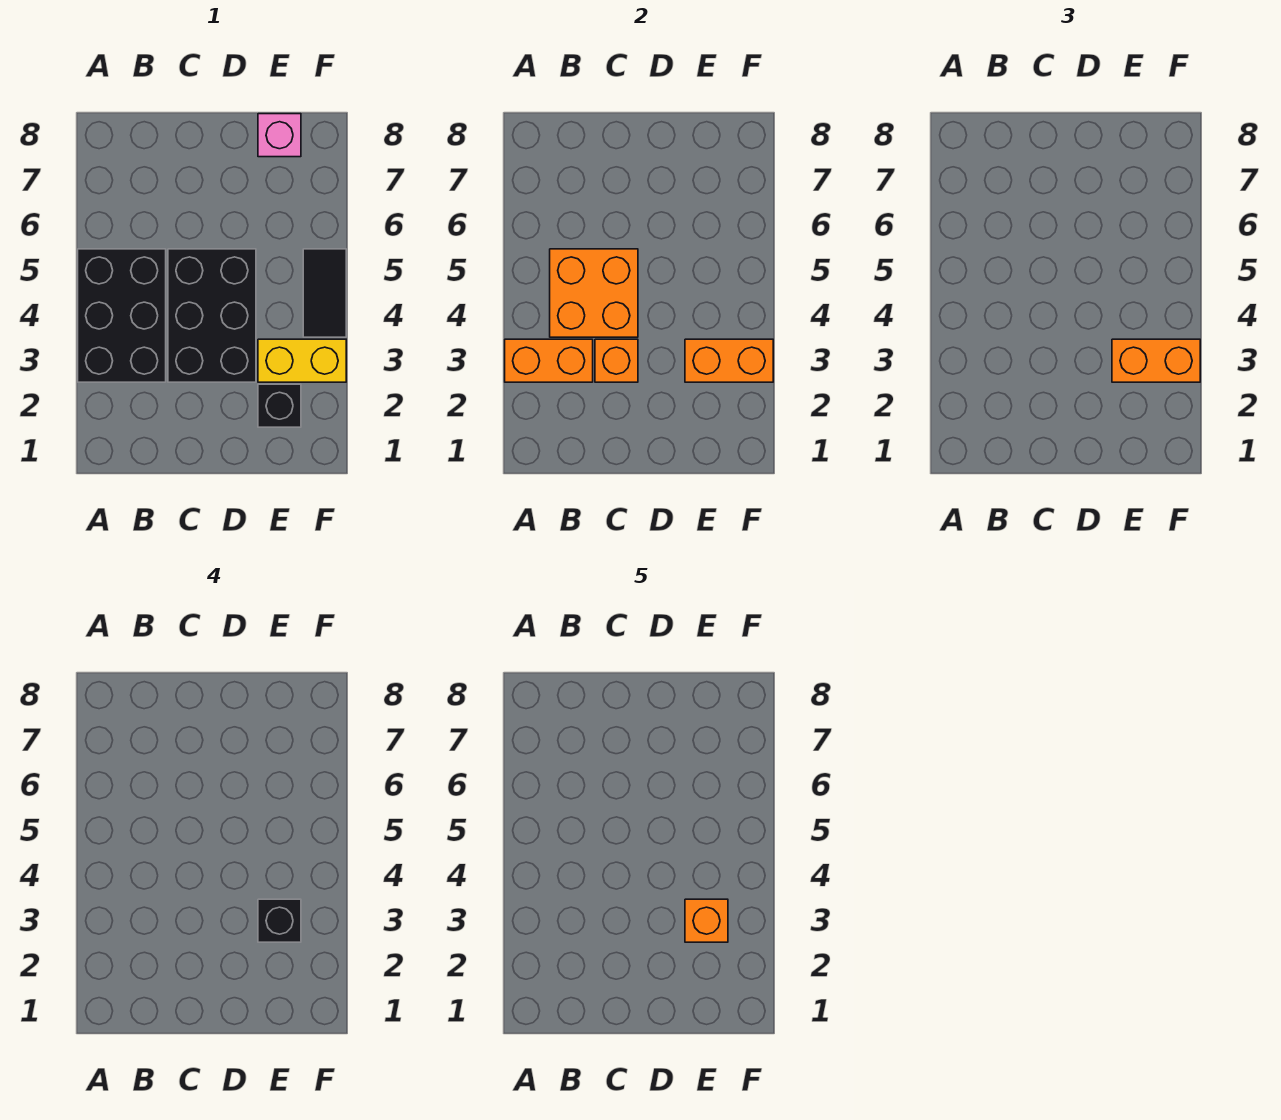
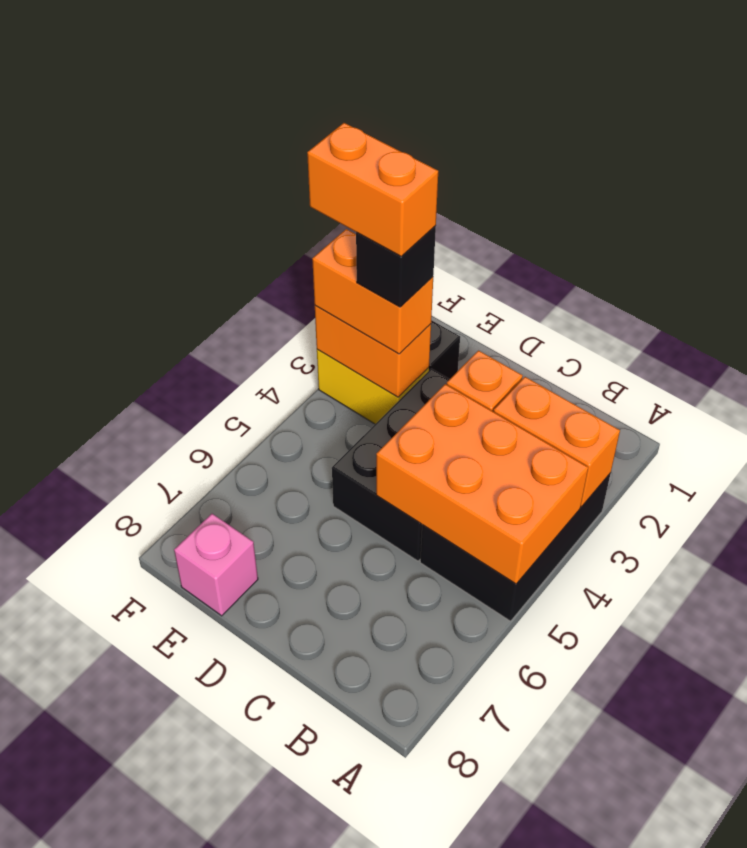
orange brick B4:C5 level 2 -> orange brick A4:C5 level 2
orange brick E3 level 5 -> orange brick E3:F3 level 5
black tile F4:F5 level 1 -> none

